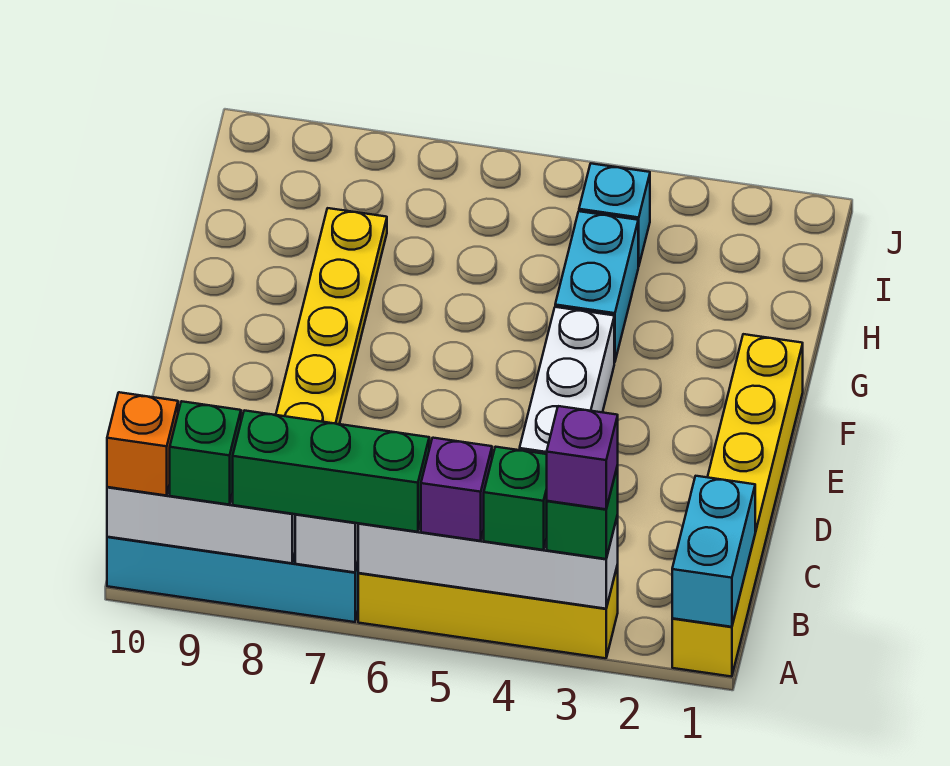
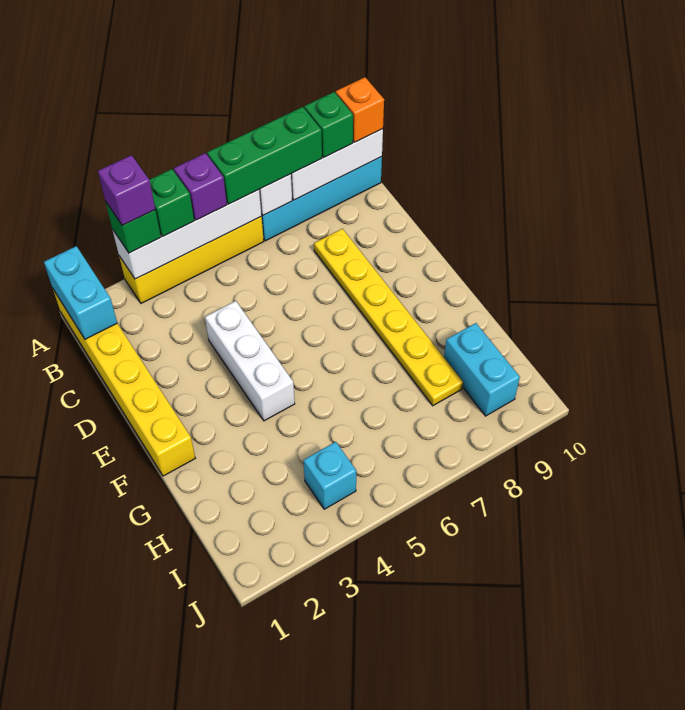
cyan brick G4:H4 level 1 -> cyan brick H9:I9 level 1

